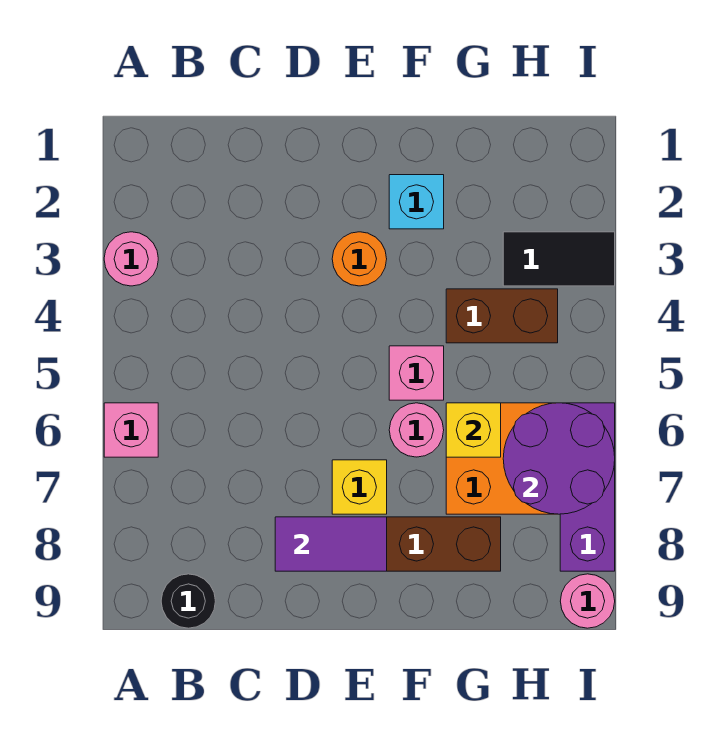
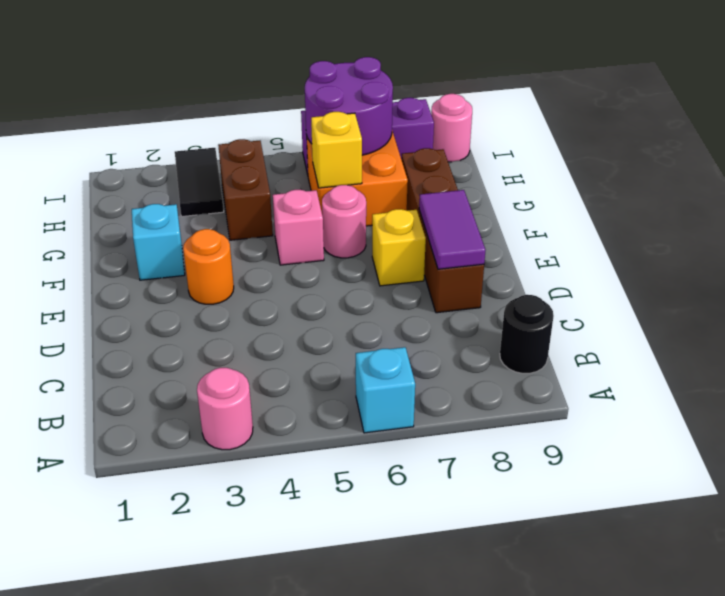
pink brick A6 level 1 -> cyan brick A6 level 1

